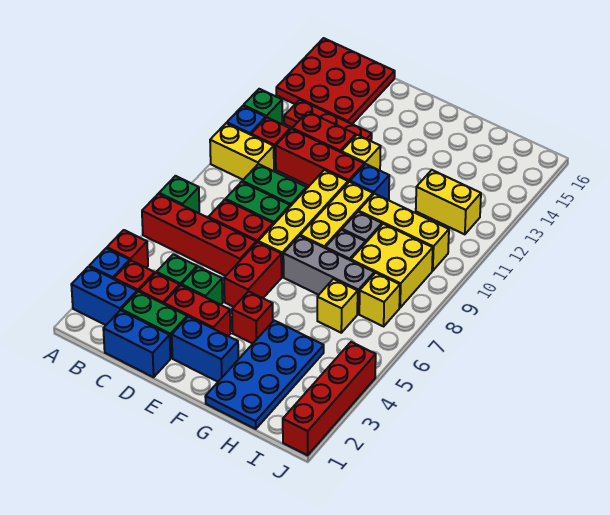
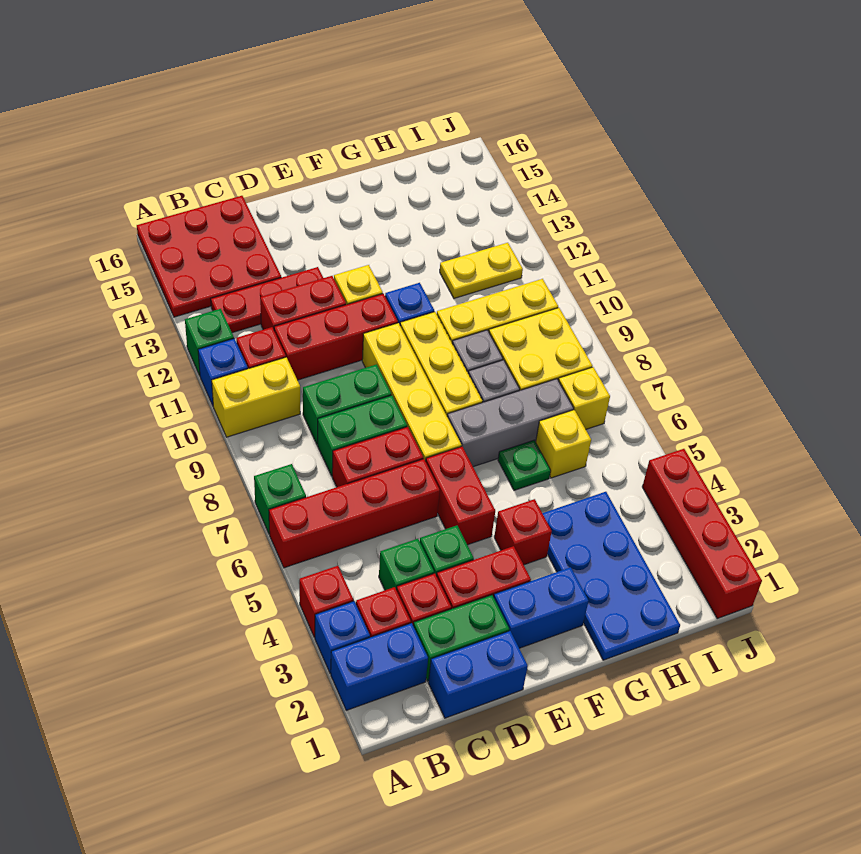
none -> green plate G6 level 1
yellow brick H12:I12 level 1 -> yellow plate H12:I12 level 1

